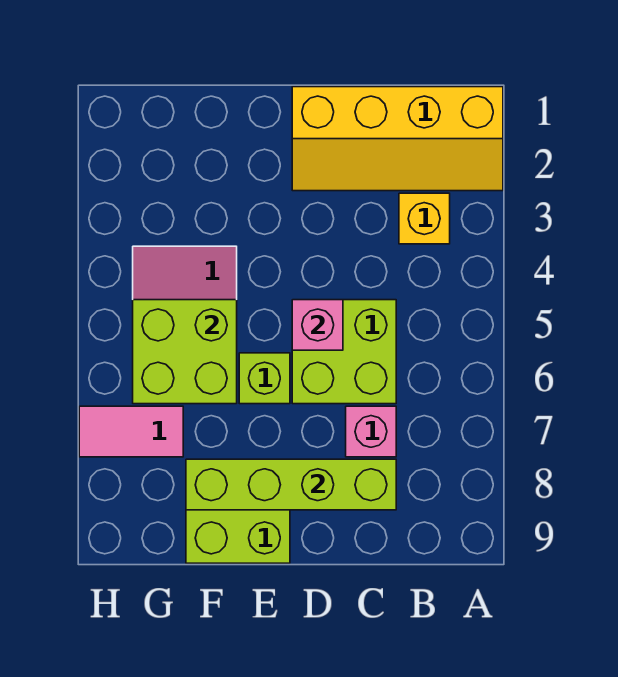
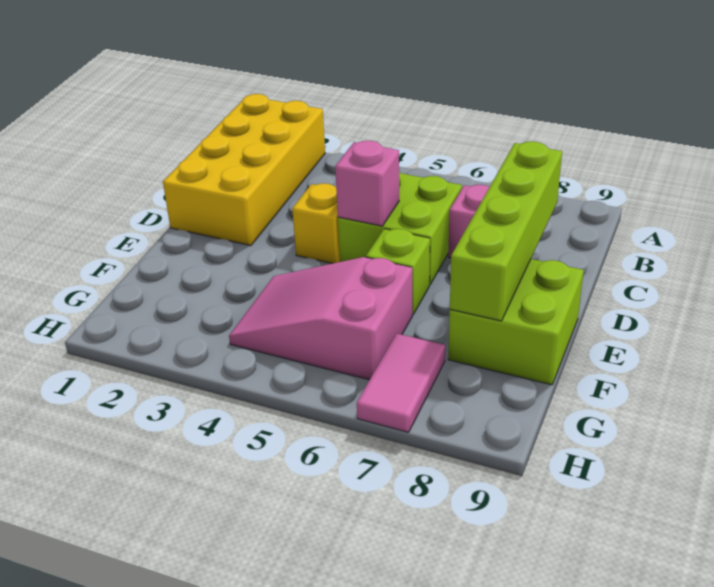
yellow slope A1:D2 level 1 top 1 -> yellow brick A1:D2 level 1
yellow brick B3 level 1 -> yellow brick D4 level 1
lime brick F5:G6 level 2 -> none

